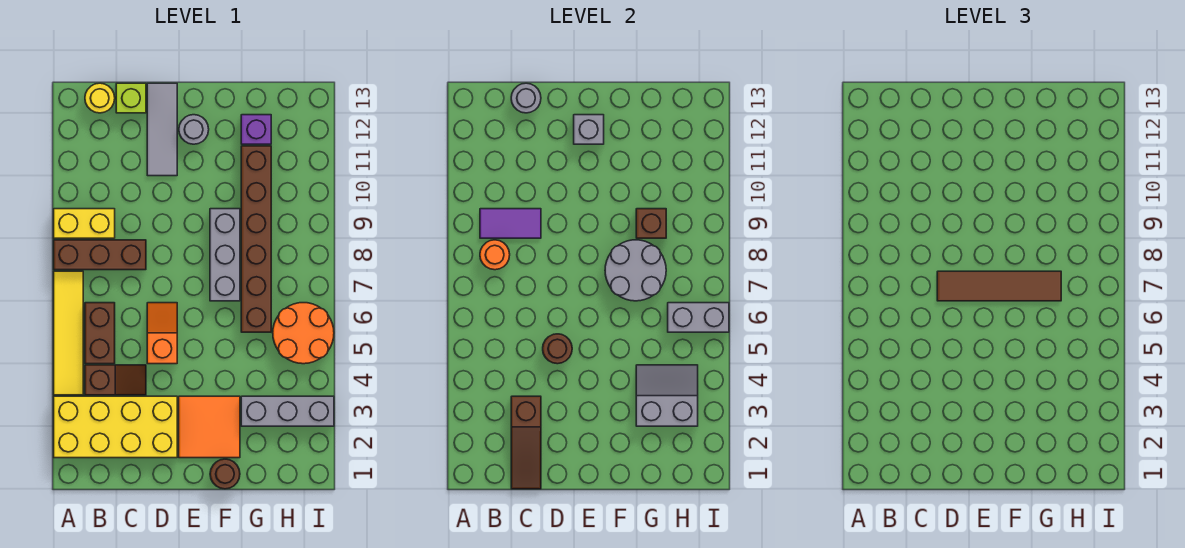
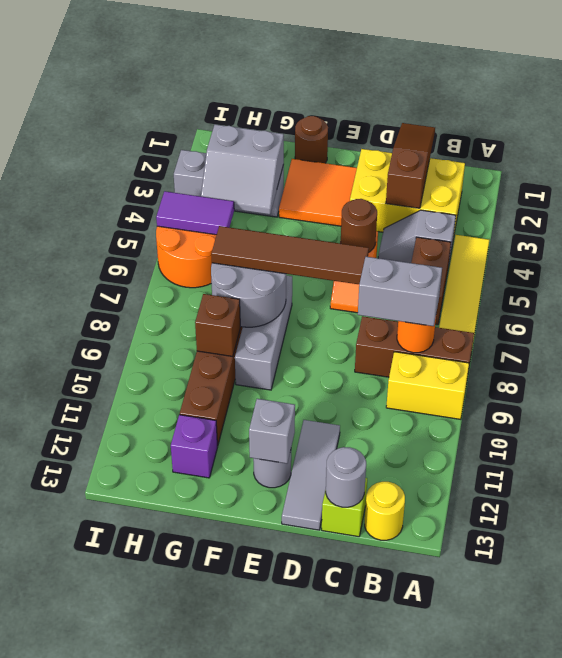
yellow brick A2:D3 level 1 -> yellow brick B2:D3 level 1
brown slope B4:C4 level 1 top B -> grey slope B4:C4 level 1 top B
purple tile B9:C9 level 2 -> purple tile H5:I5 level 2
grey brick H6:I6 level 2 -> grey brick B8:C8 level 3

